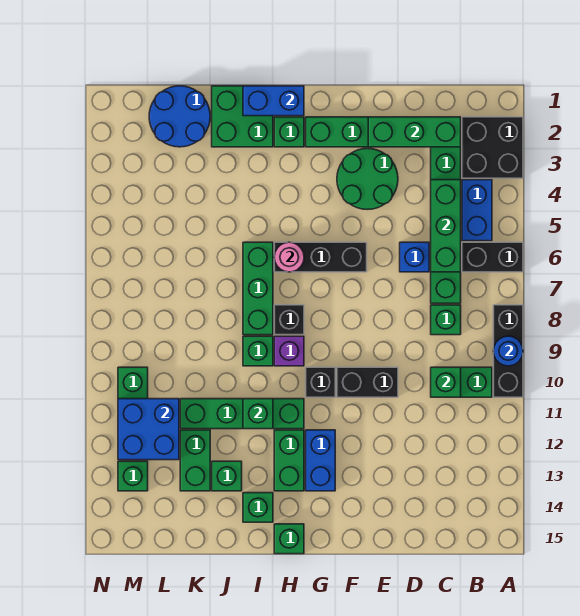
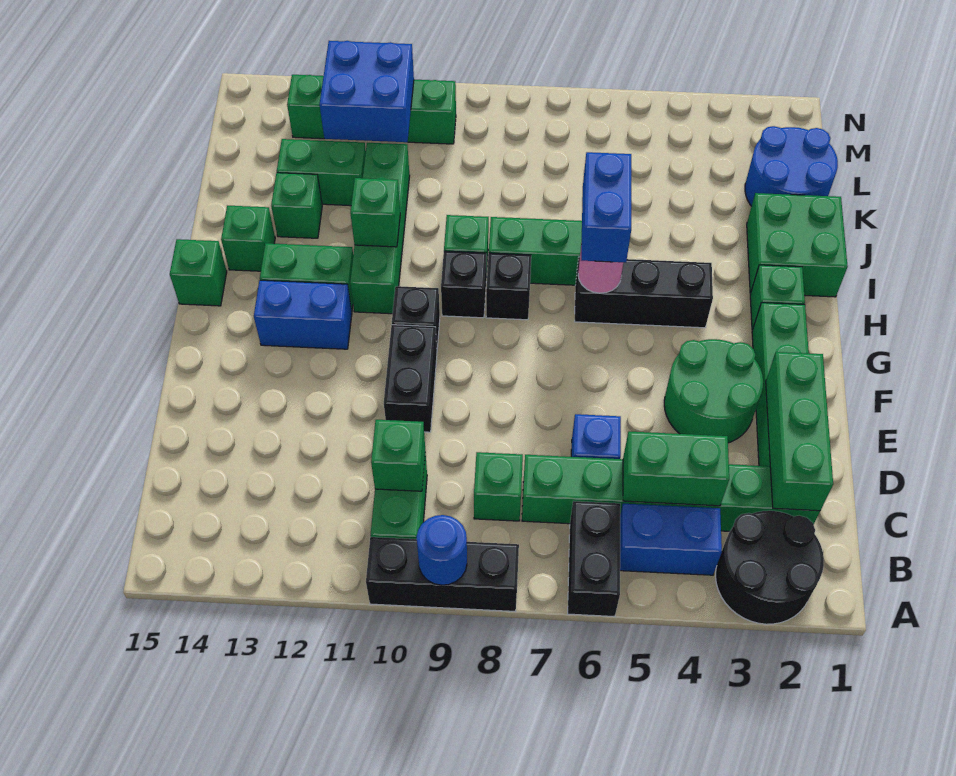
black brick A2:B3 level 1 -> black round brick A2:B3 level 1
green brick C4:C6 level 2 -> green brick C4:C5 level 2
black brick F6:H6 level 1 -> black brick H4:H6 level 1
blue brick H1:I1 level 2 -> blue brick H6:I6 level 3
purple brick H9 level 1 -> black brick H9 level 1

